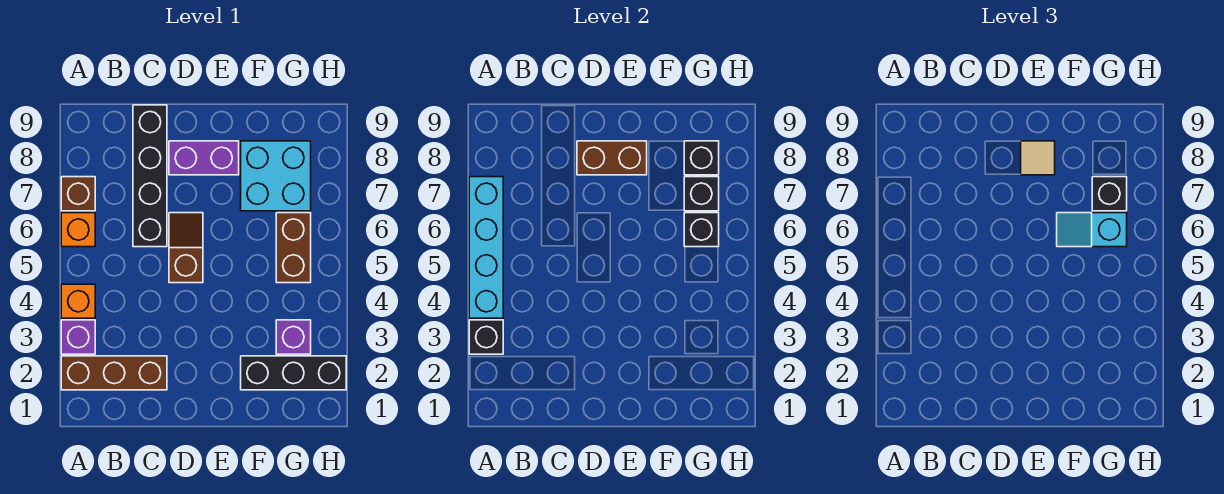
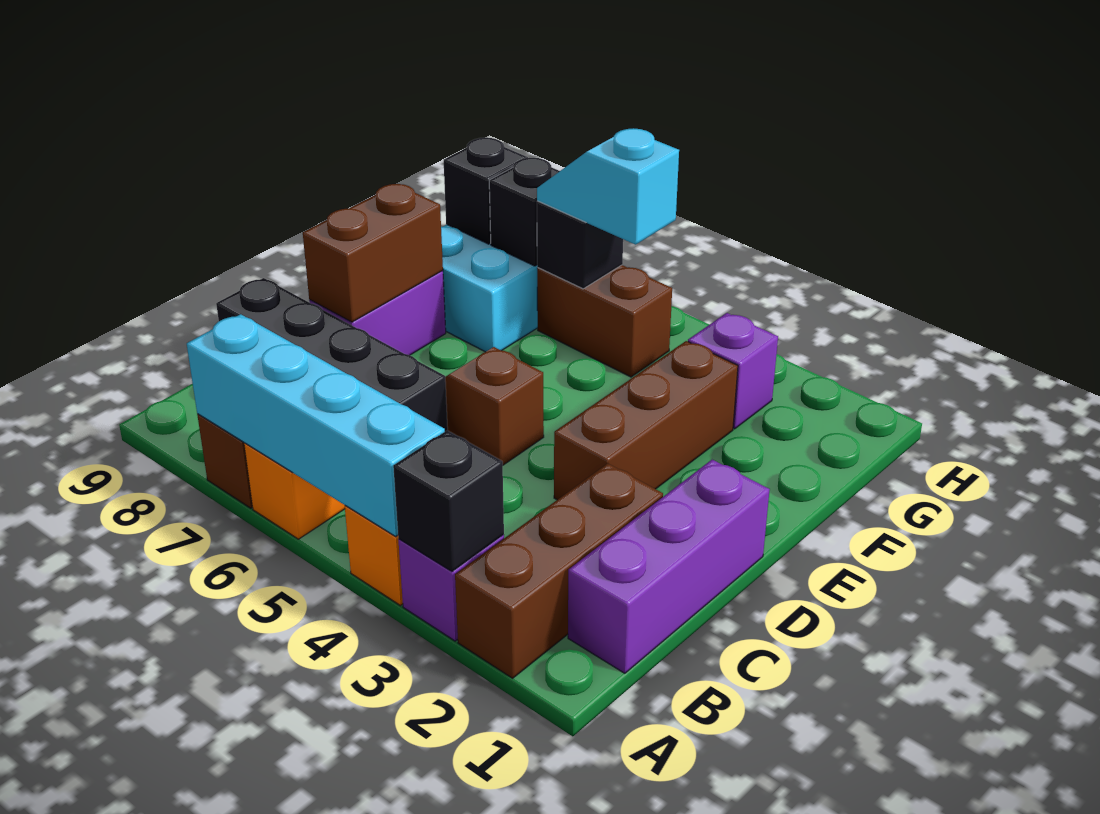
none -> purple brick B1:D1 level 1
none -> brown brick D3:F3 level 1
tan tile E8 level 3 -> none
black brick F2:H2 level 1 -> none
cyan slope F6:G6 level 3 top G -> cyan slope G5:G6 level 3 top 5
black brick G7 level 3 -> none

